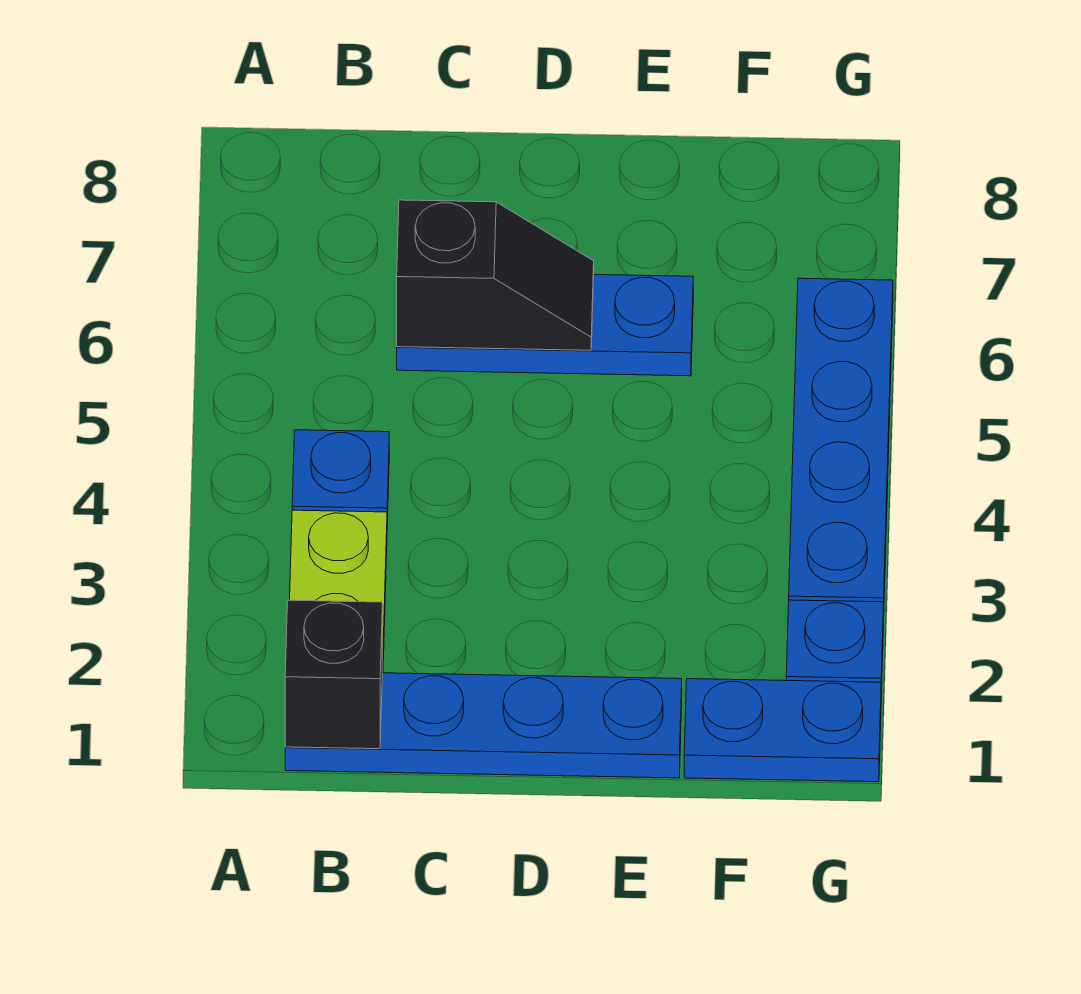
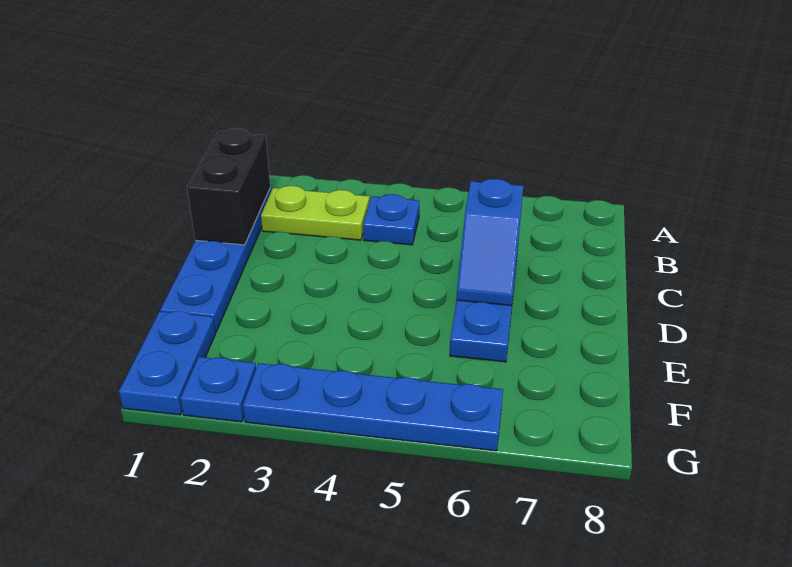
black brick B1 level 2 -> black brick B1:C1 level 2
black slope C6:D6 level 2 top C -> blue slope C6:D6 level 2 top C

